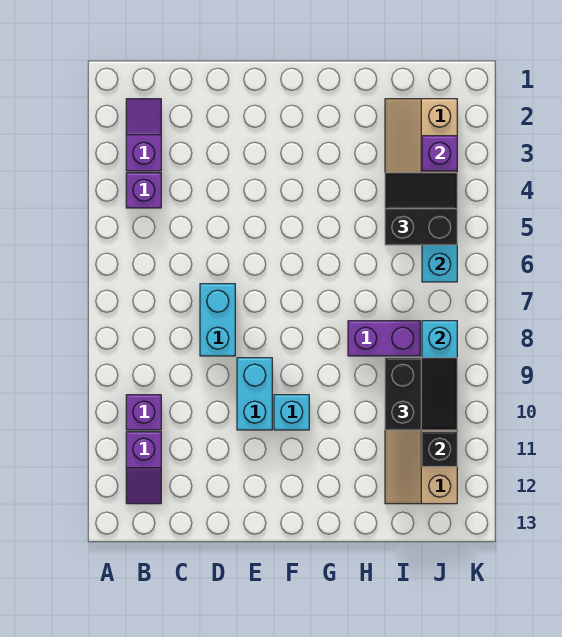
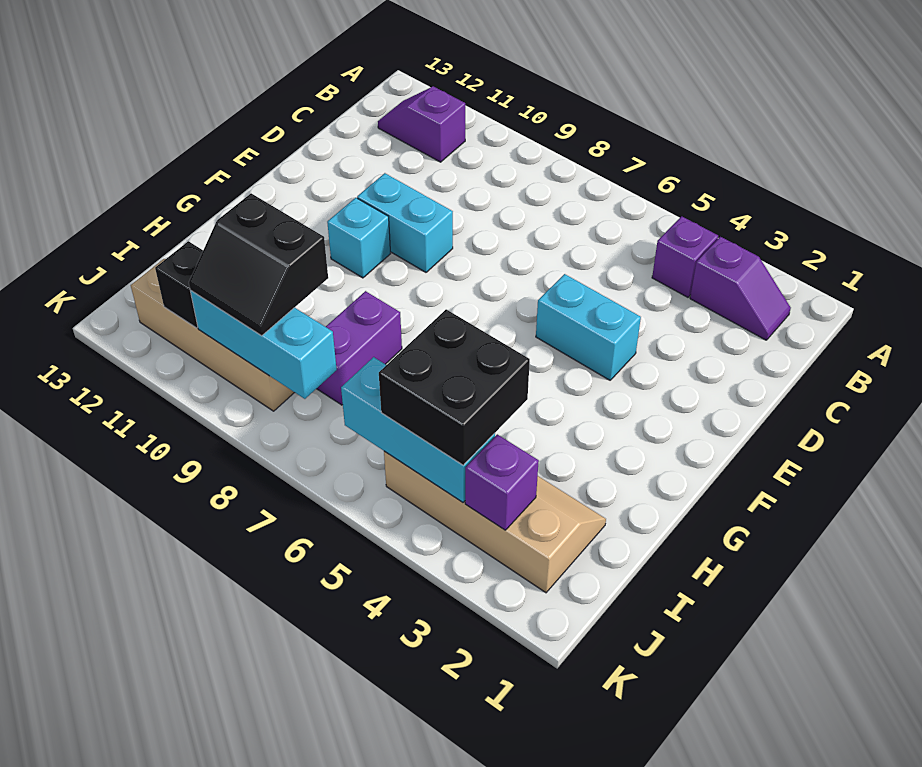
purple brick B10 level 1 -> none
cyan brick D7:D8 level 1 -> cyan brick E4:E5 level 1
black slope I4:J5 level 3 top 5 -> black brick I4:J5 level 3

